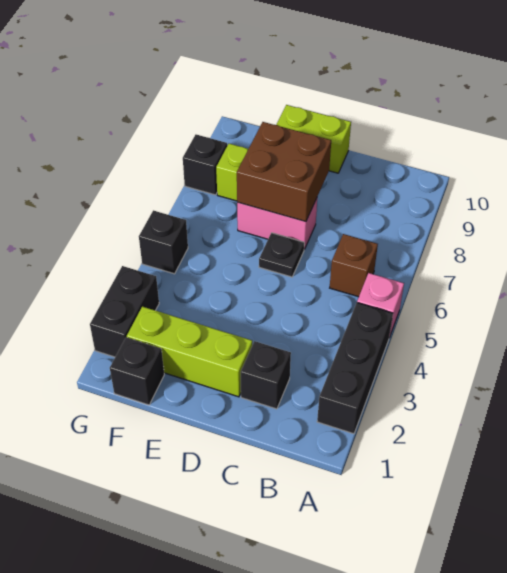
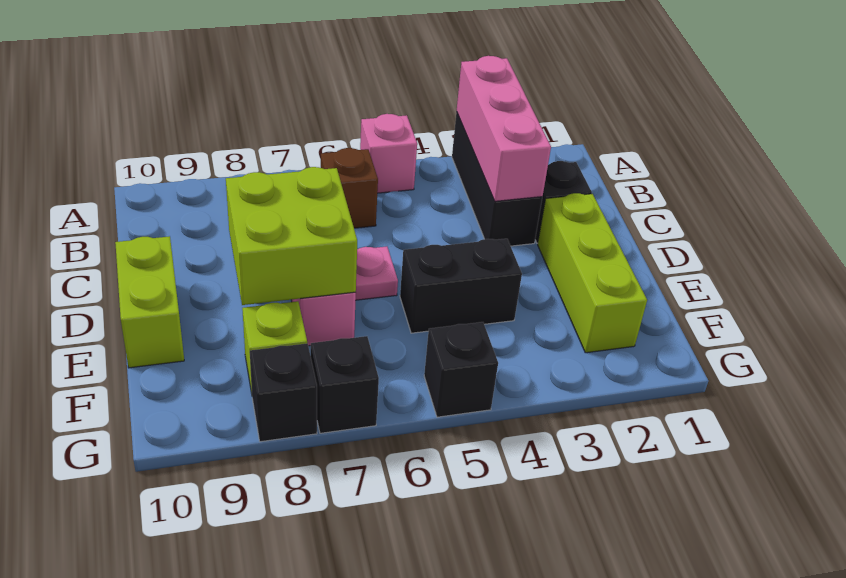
black brick A2:A4 level 1 -> black brick A3:C3 level 1
none -> pink brick A3:C3 level 2
black plate D6 level 1 -> pink plate D6 level 1
brown brick D7:E8 level 2 -> lime brick D7:E8 level 2
black brick F1 level 1 -> black brick G7 level 1
black brick G2:G3 level 1 -> black brick E4:E5 level 1

